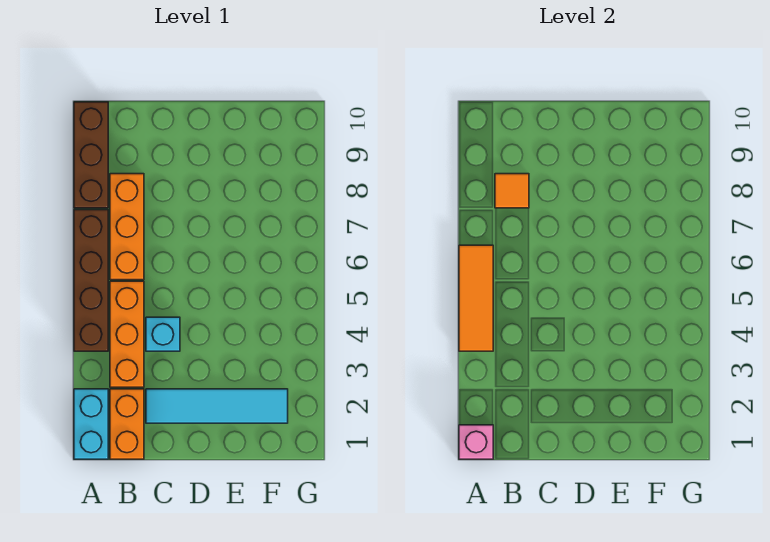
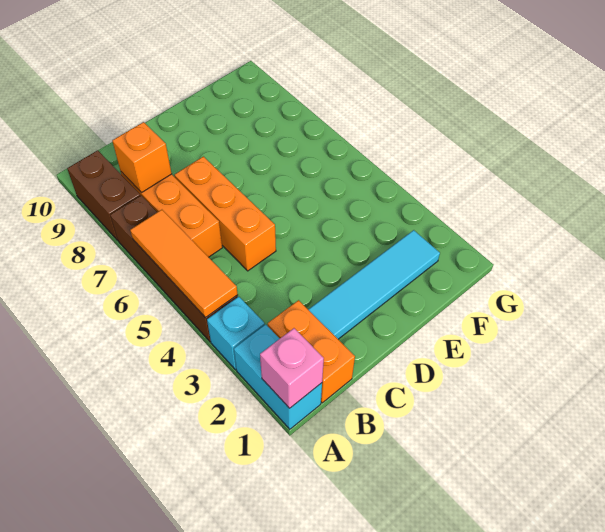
brown brick A8:A10 level 1 -> brown brick A8:A9 level 1
orange brick B3:B5 level 1 -> orange brick C5:C7 level 1
orange tile B8 level 2 -> orange brick B8 level 2
cyan brick C4 level 1 -> cyan brick A3 level 1

